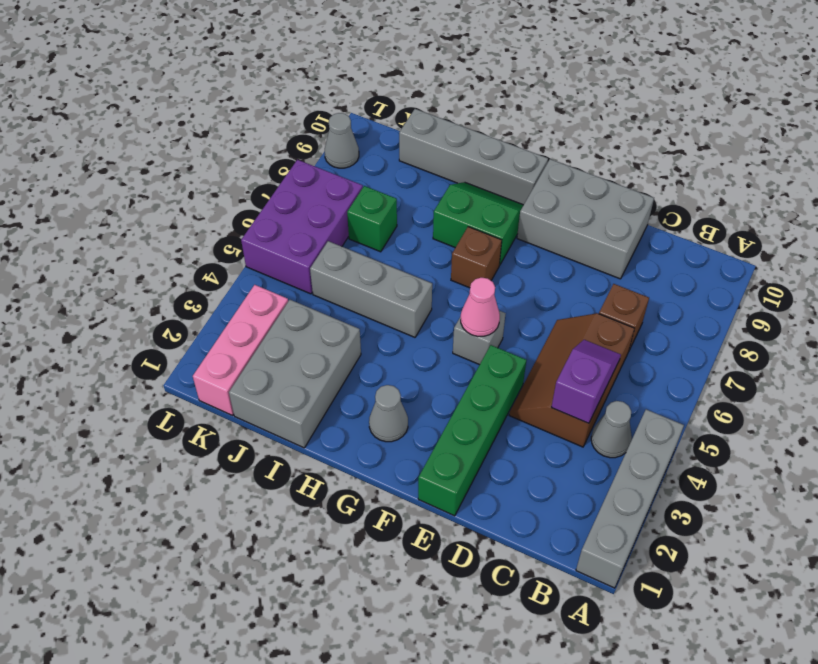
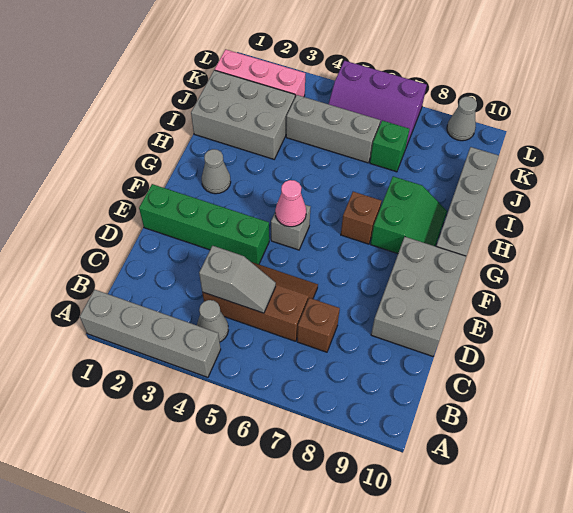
purple slope C4:C5 level 2 top 4 -> grey slope C4:C5 level 2 top 4
grey brick H5:J5 level 1 -> grey brick J4:J6 level 1
purple brick K5:L7 level 1 -> purple slope K5:L7 level 1 top L

